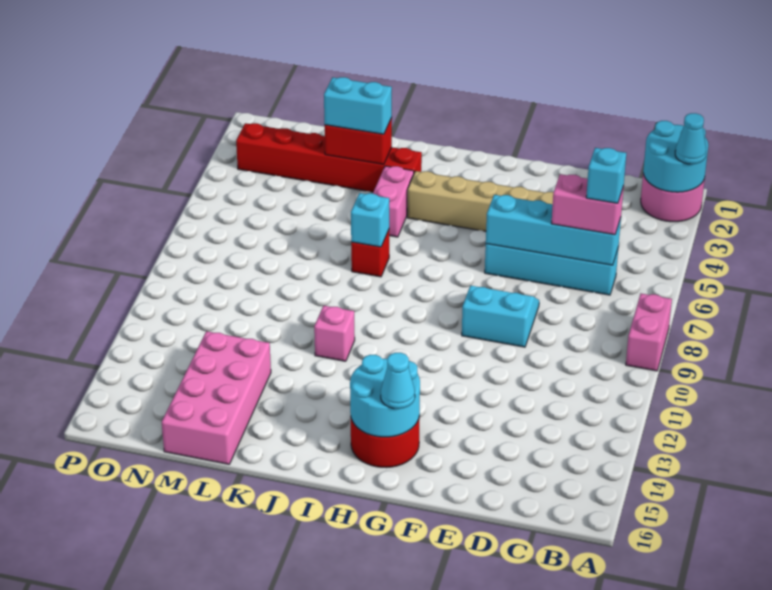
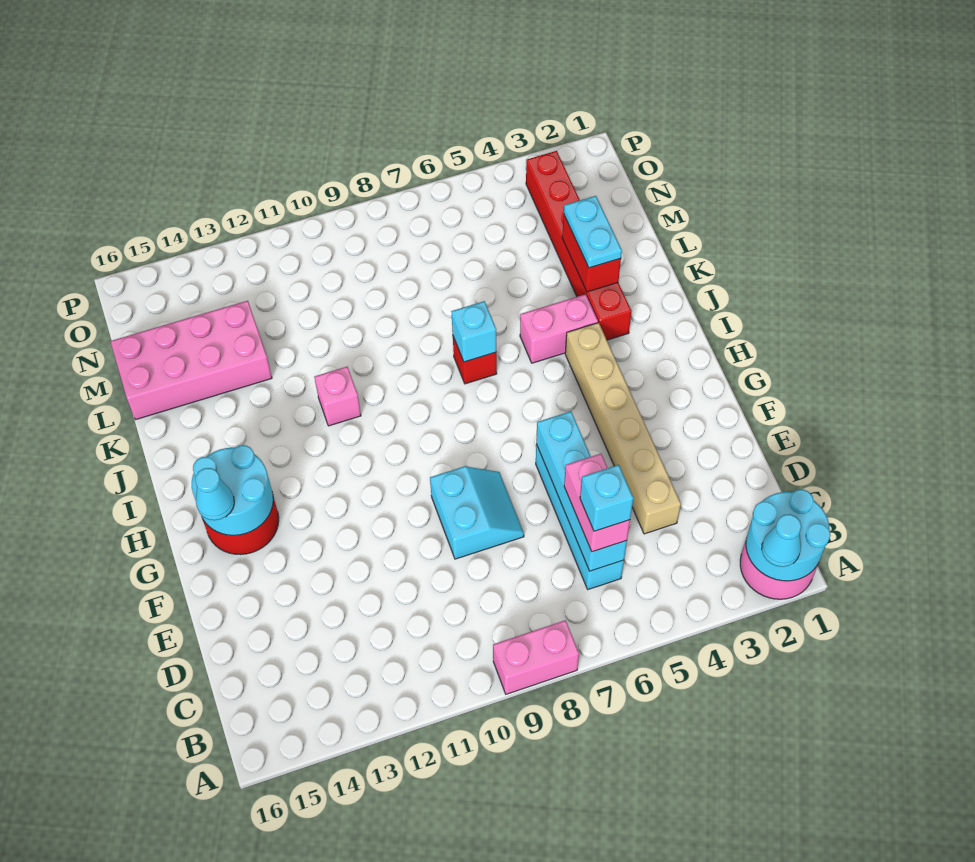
cyan brick K3:L3 level 3 -> cyan plate K3:L3 level 3

